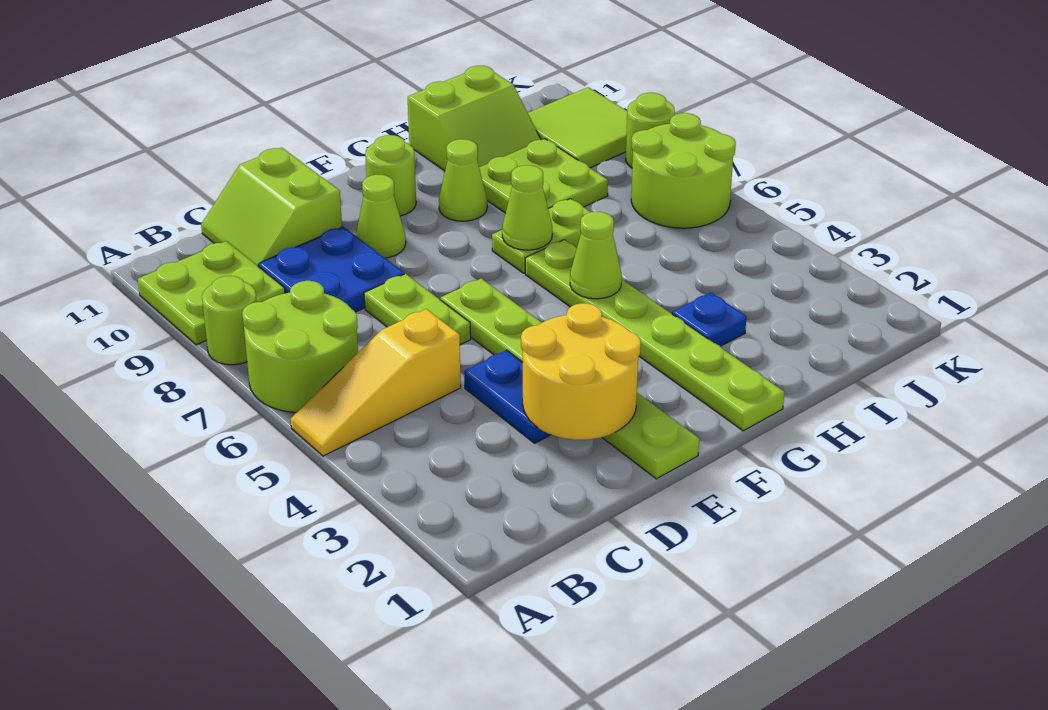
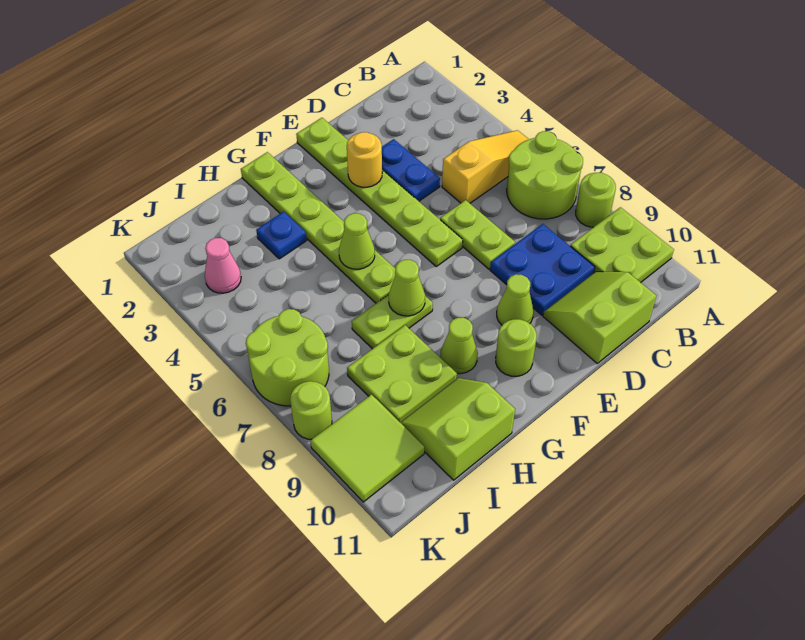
lime slope C10:D11 level 1 top D -> lime slope C10:D11 level 1 top 11
yellow round brick D2:E3 level 2 -> yellow round brick E3 level 2
none -> pink cone J3 level 1

